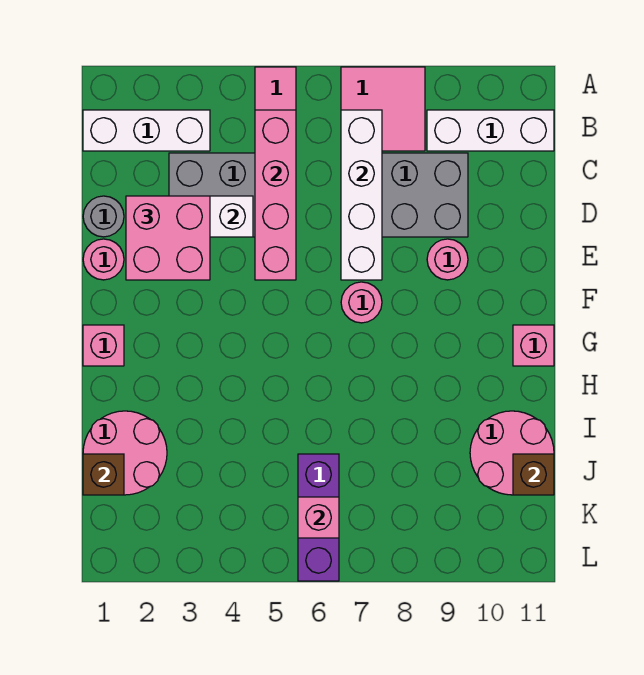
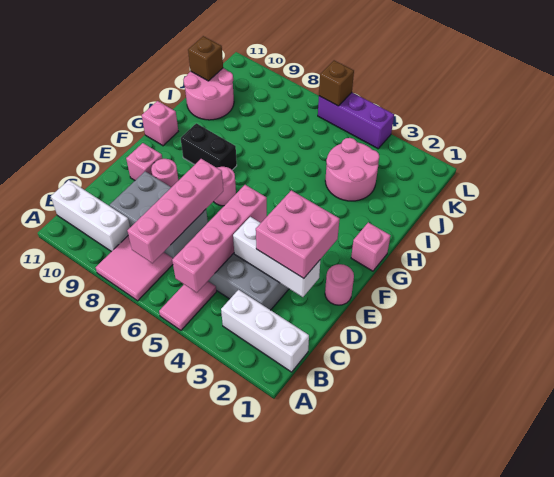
white brick B7:E7 level 2 -> pink brick B7:E7 level 2
grey round brick D1 level 1 -> none
none -> black brick G8:G9 level 1
pink round brick I1:J2 level 1 -> pink round brick I3:J4 level 1
brown brick J1 level 2 -> brown brick L6 level 2
purple brick J6:L6 level 1 -> purple brick L4:L6 level 1
pink brick K6 level 2 -> pink brick E10 level 1

